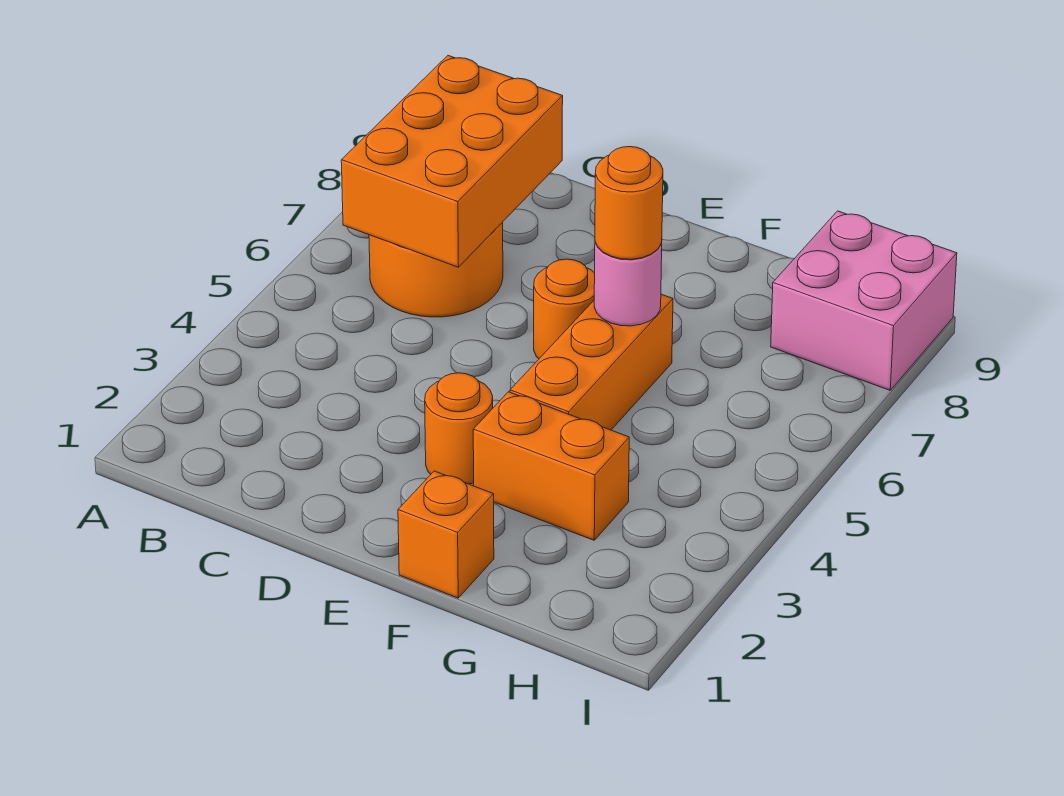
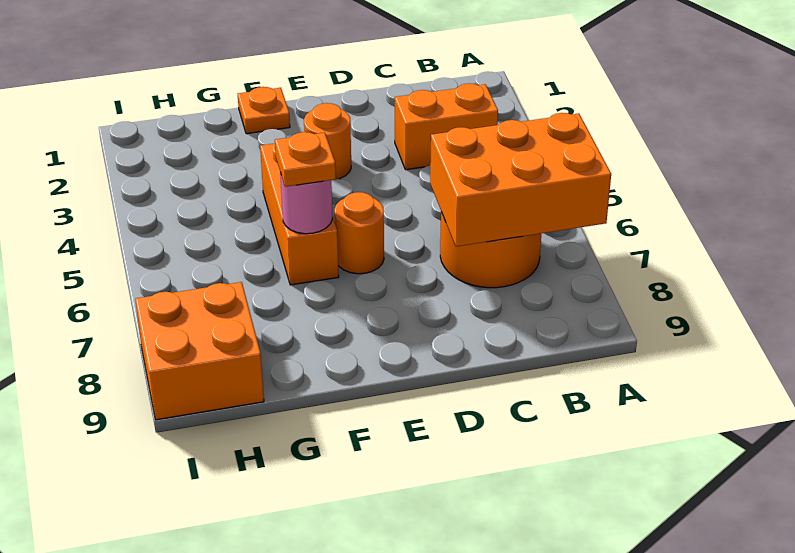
orange brick B6:C8 level 2 -> orange brick A6:C7 level 2
orange brick F1 level 1 -> orange plate F1 level 1
orange brick F3:G3 level 1 -> orange brick B3:C3 level 1
orange round brick F6 level 3 -> orange plate F6 level 3
pink brick H8:I9 level 1 -> orange brick H8:I9 level 1

